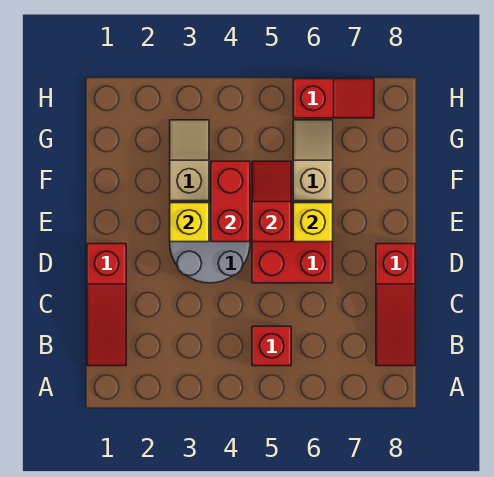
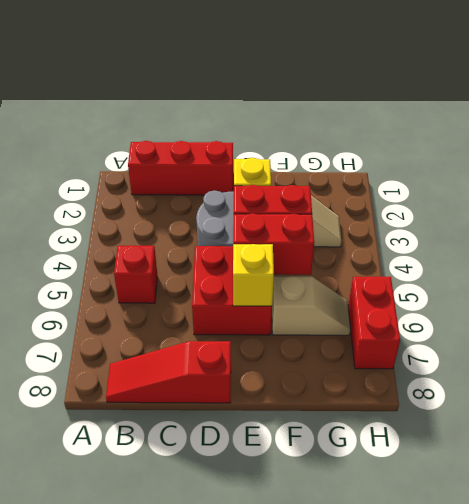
red slope B1:D1 level 1 top D -> red brick B1:D1 level 1
red slope E5:F5 level 2 top E -> red brick E5:F5 level 2
red slope H6:H7 level 1 top 6 -> red brick H6:H7 level 1

